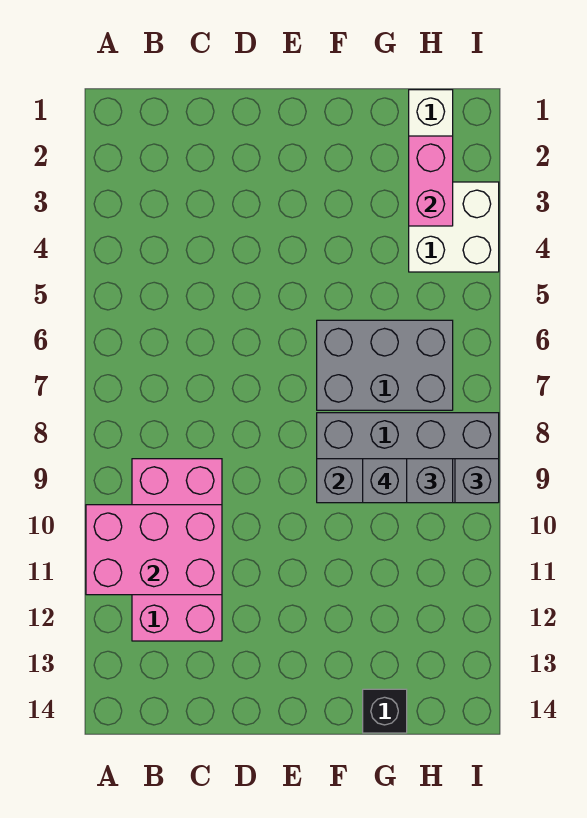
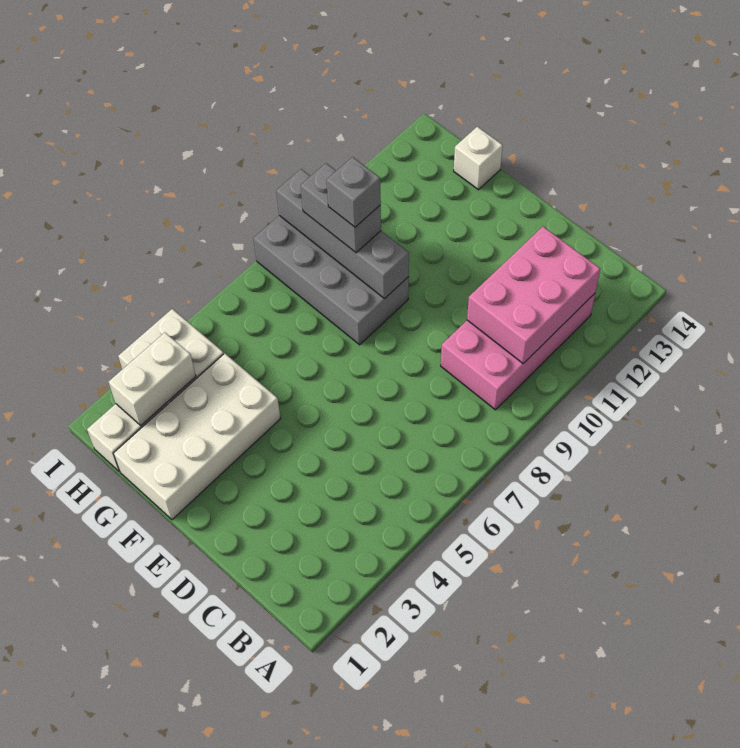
pink brick A10:C11 level 2 -> pink brick B10:C12 level 2
none -> white brick F1:G4 level 1
grey brick F6:H7 level 1 -> none
black brick G14 level 1 -> white brick G14 level 1
pink brick H2:H3 level 2 -> white brick H2:H3 level 2
grey brick I9 level 3 -> none

